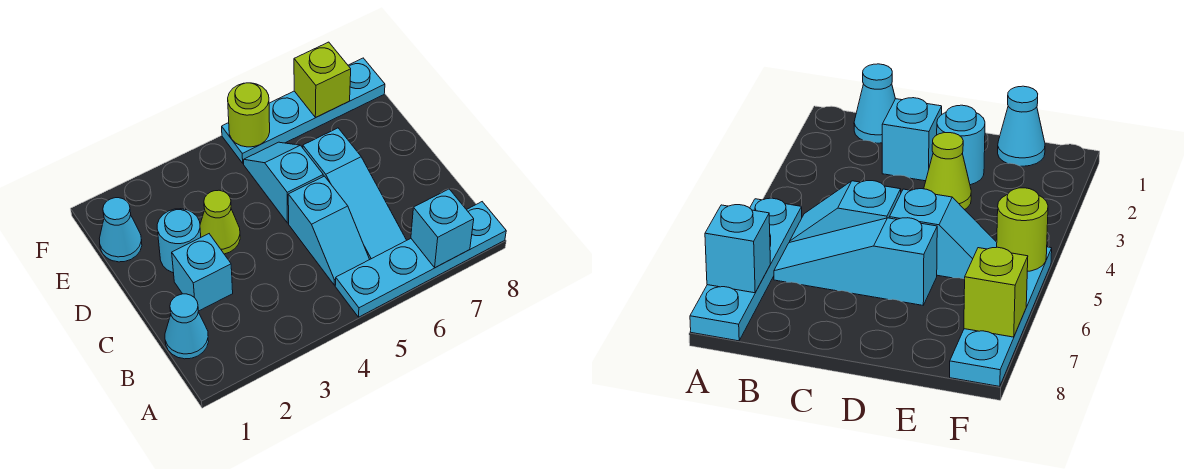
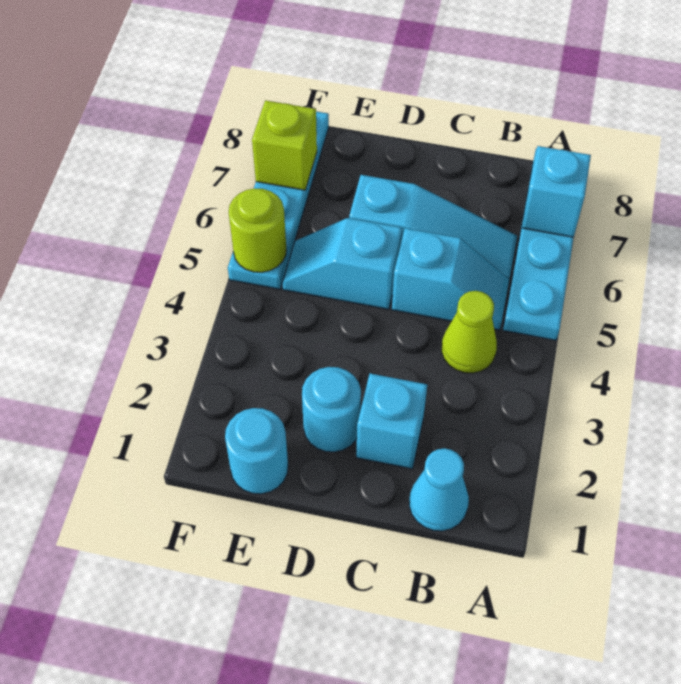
lime cone D3 level 1 -> lime cone B4 level 1
cyan cone E1 level 1 -> cyan round brick E1 level 1

